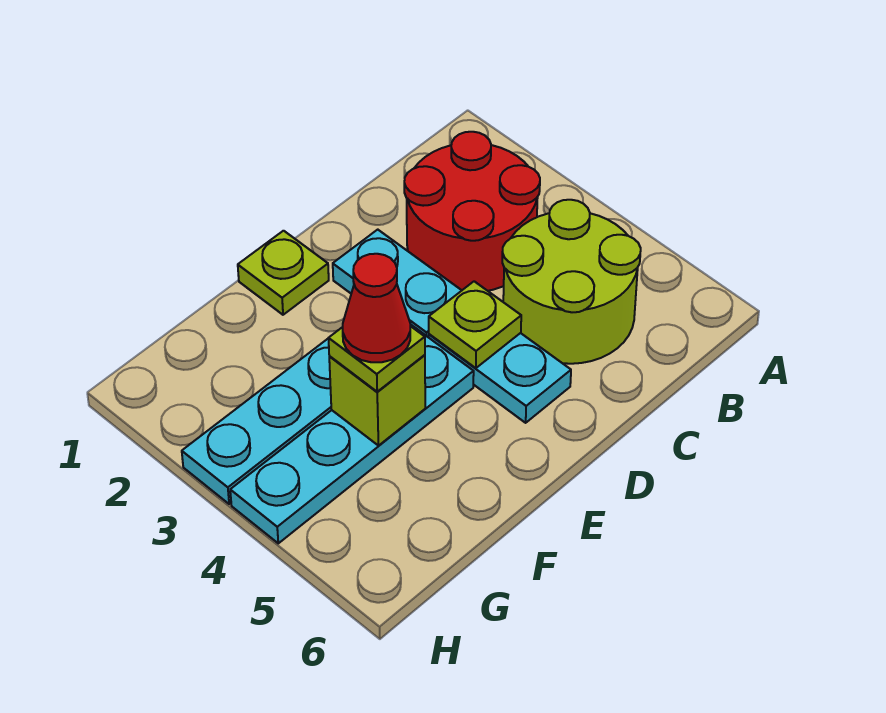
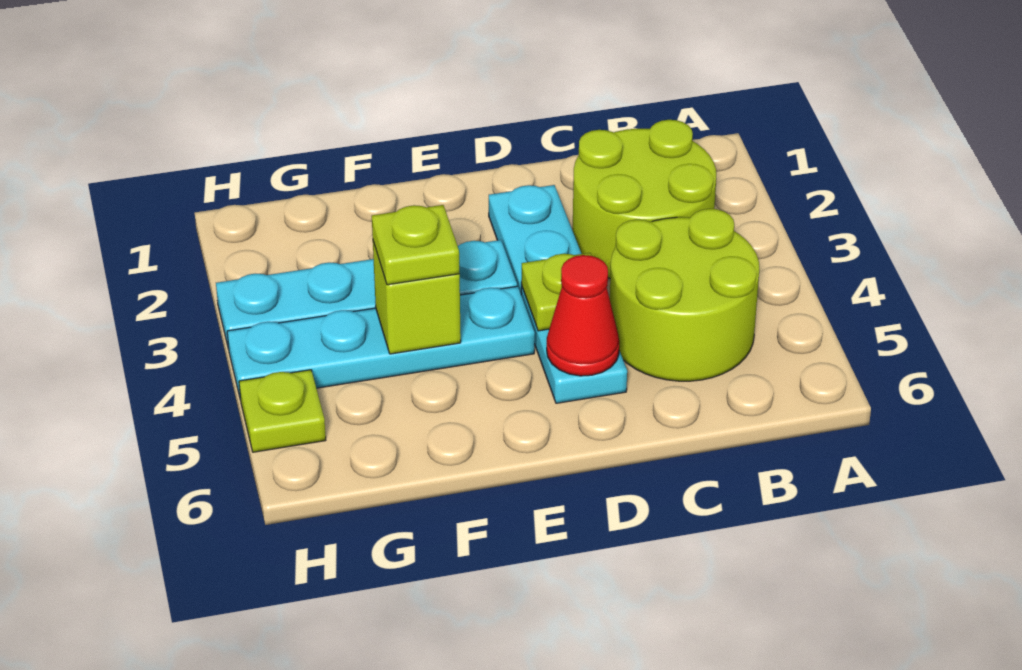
red round brick B2:C3 level 1 -> lime round brick B2:C3 level 1
lime plate E1 level 1 -> lime plate H5 level 1
red cone F4 level 4 -> red cone D5 level 2

